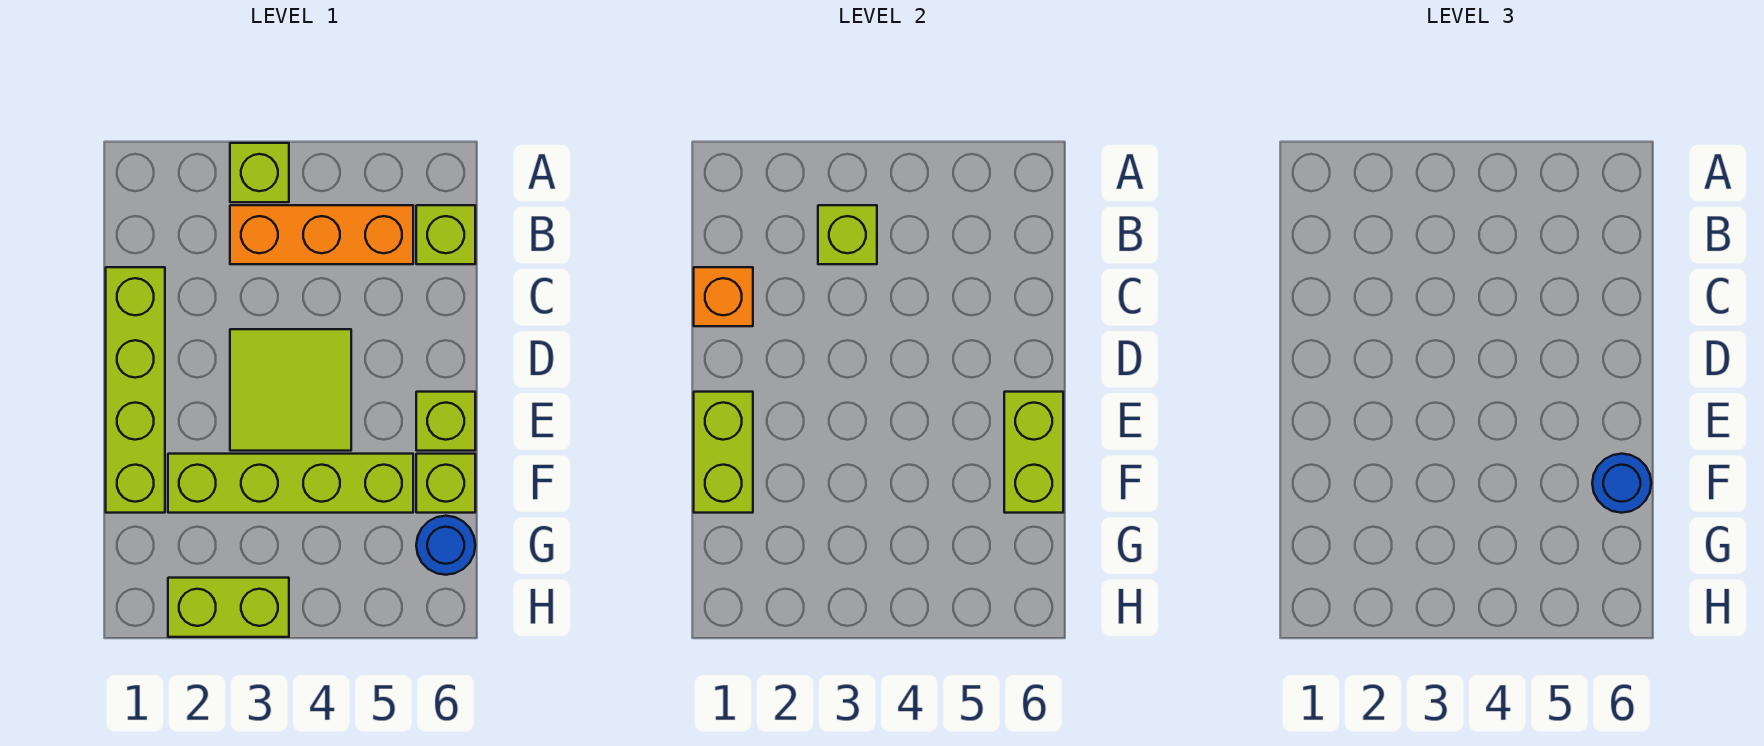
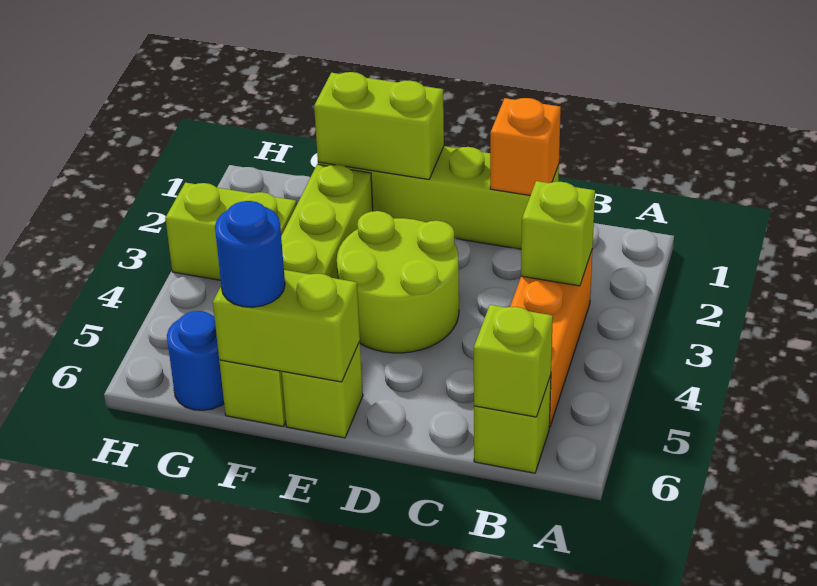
lime brick A3 level 1 -> lime brick B6 level 2
lime tile D3:E4 level 1 -> lime round brick D3:E4 level 1
lime brick H2:H3 level 1 -> lime brick G3:H3 level 1

